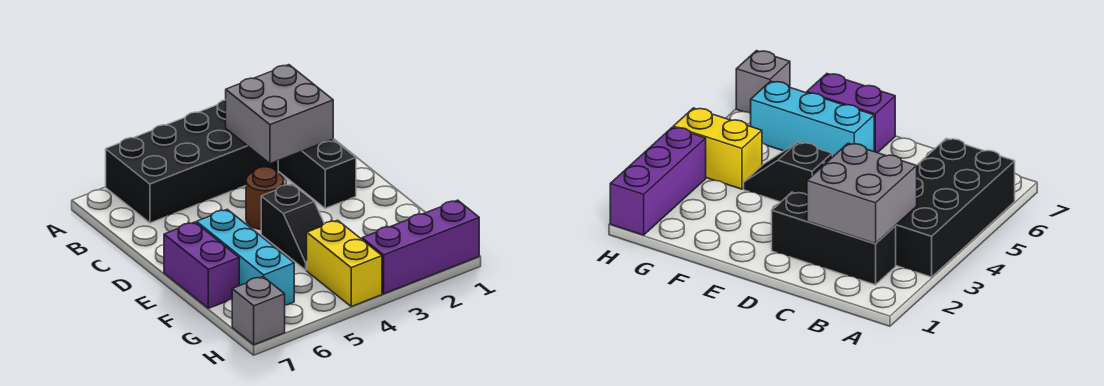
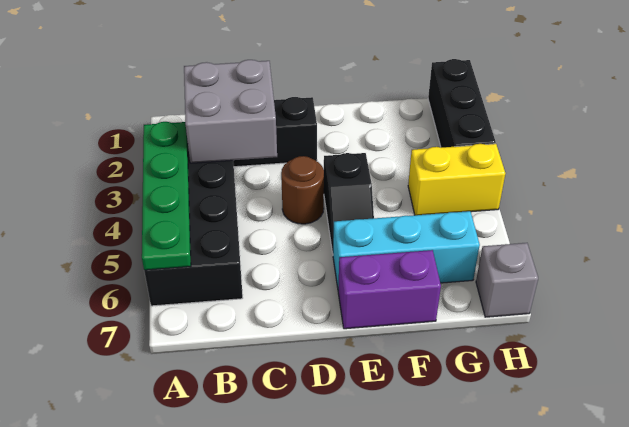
none -> green plate A3:A6 level 2
black slope E4:F4 level 1 top E -> black slope E4:E5 level 1 top 4
purple brick H1:H3 level 1 -> black brick H1:H3 level 1

